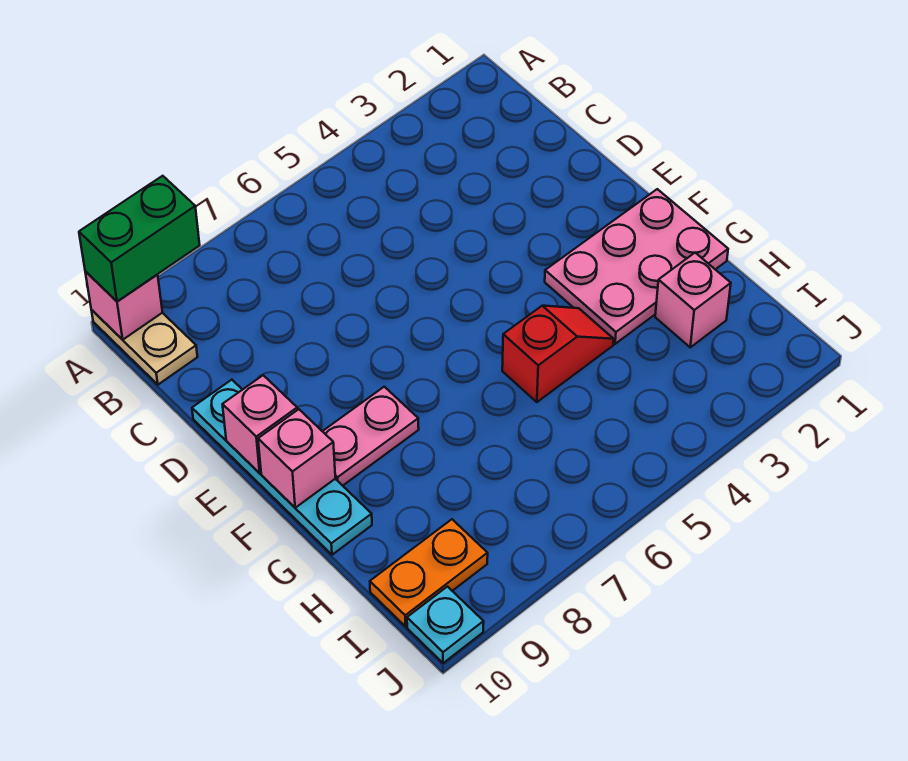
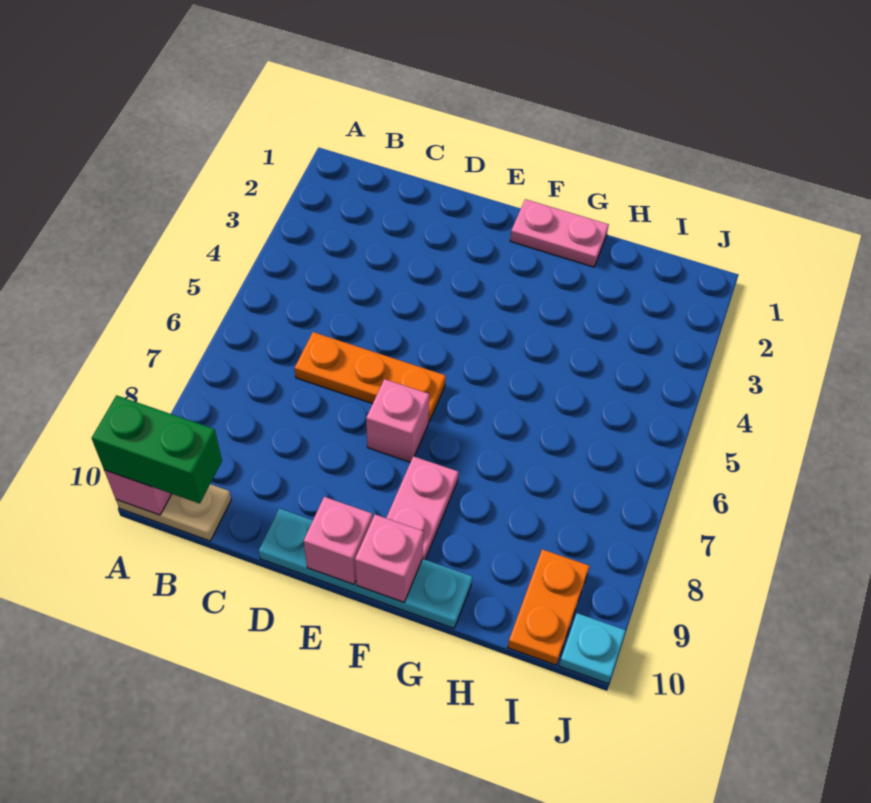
green brick A9:A10 level 3 -> green brick A10:B10 level 3
none -> orange plate C6:E6 level 1
pink plate F1:G3 level 1 -> pink plate F1:G1 level 1
red slope G4:G5 level 1 top 5 -> none
pink brick H2 level 1 -> pink brick E7 level 1

